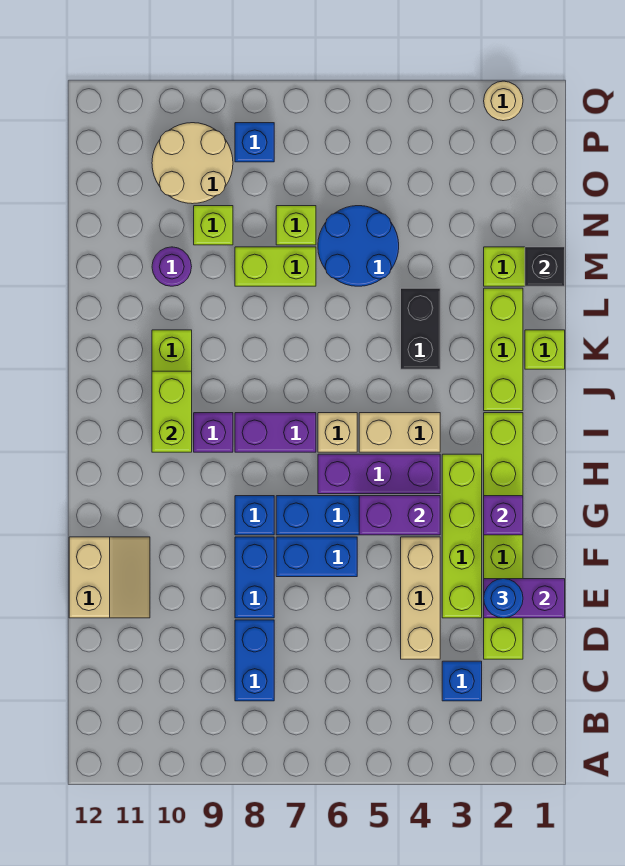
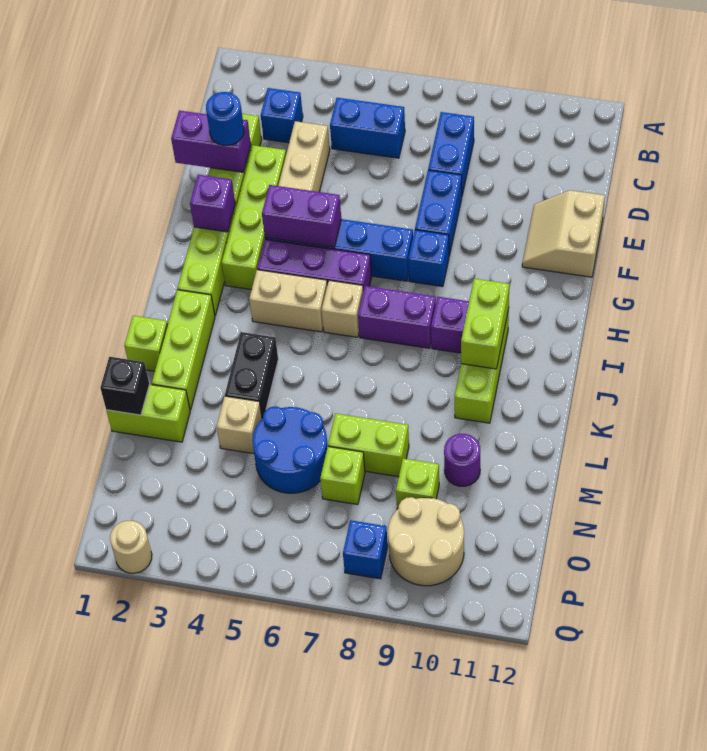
blue brick F6:F7 level 1 -> blue brick C5:C6 level 1
none -> tan brick M4 level 1

